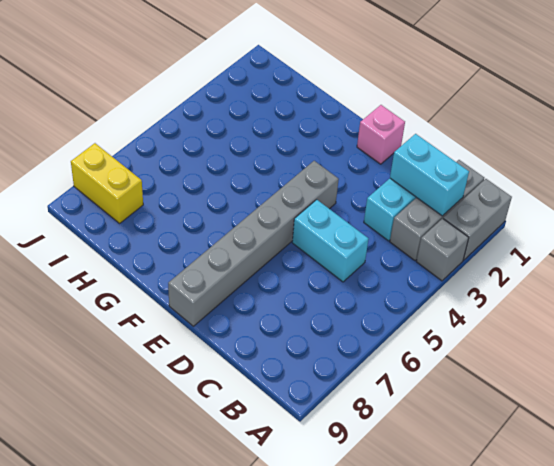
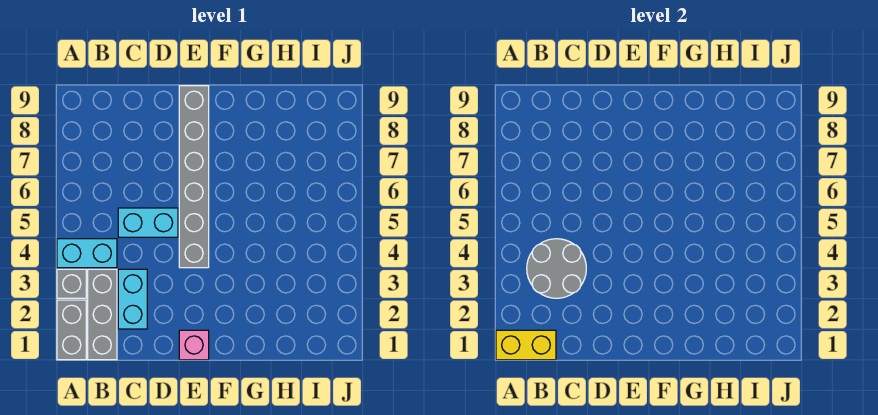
cyan brick B2:C2 level 2 -> cyan brick A4:B4 level 1
none -> grey round brick B3:C4 level 2
yellow brick I8:J8 level 1 -> yellow brick A1:B1 level 2

